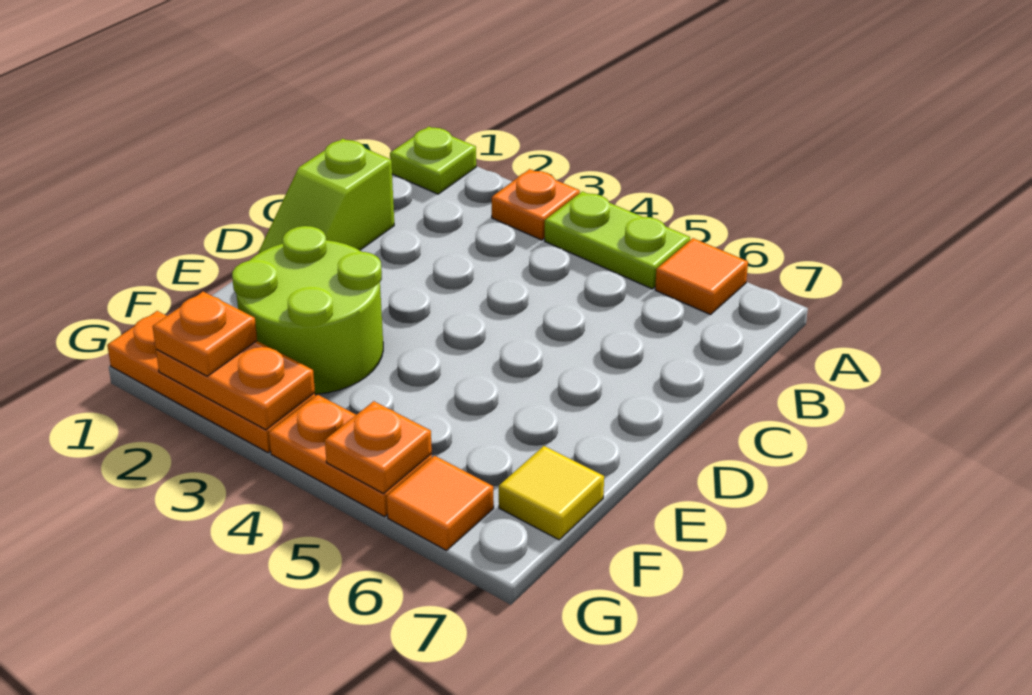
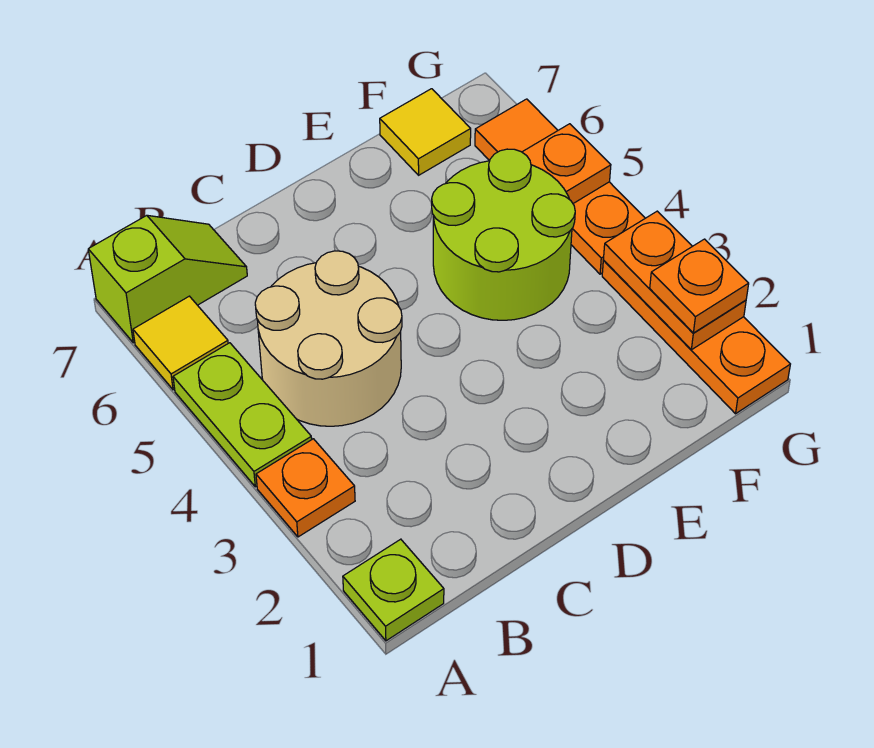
orange tile A6 level 1 -> yellow tile A6 level 1
none -> tan round brick B4:C5 level 1
lime slope C1:D1 level 1 top C -> lime slope A7:B7 level 1 top A
lime round brick E2:F3 level 1 -> lime round brick E4:F5 level 1

